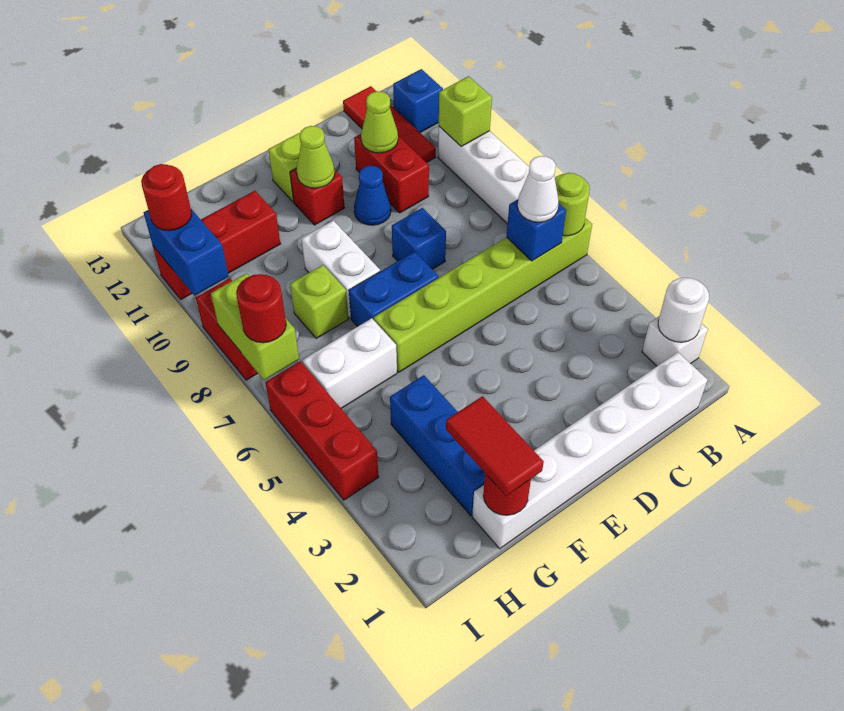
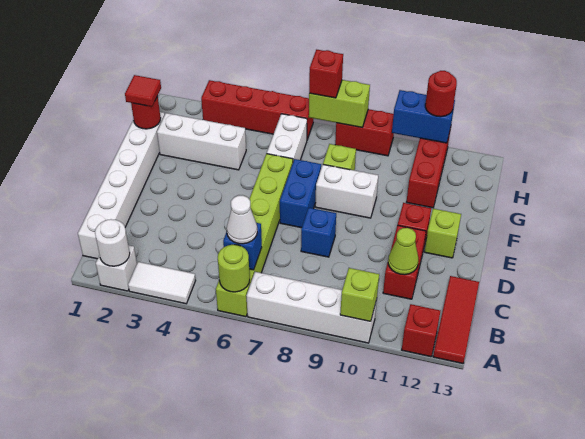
none -> white tile A3:A4 level 1
blue brick A12 level 1 -> red brick A12 level 1
red tile B11:B13 level 1 -> red tile A13:C13 level 1
red brick C10:C11 level 1 -> red brick C11:D11 level 1
blue cone D10 level 1 -> none
lime cone E11 level 2 -> none
red tile G1:G2 level 3 -> red tile G1 level 3
blue brick G2:G4 level 1 -> white brick G2:G4 level 1
red brick I4:I6 level 1 -> red brick I3:I6 level 1
red round brick I7 level 3 -> red brick I7 level 3

